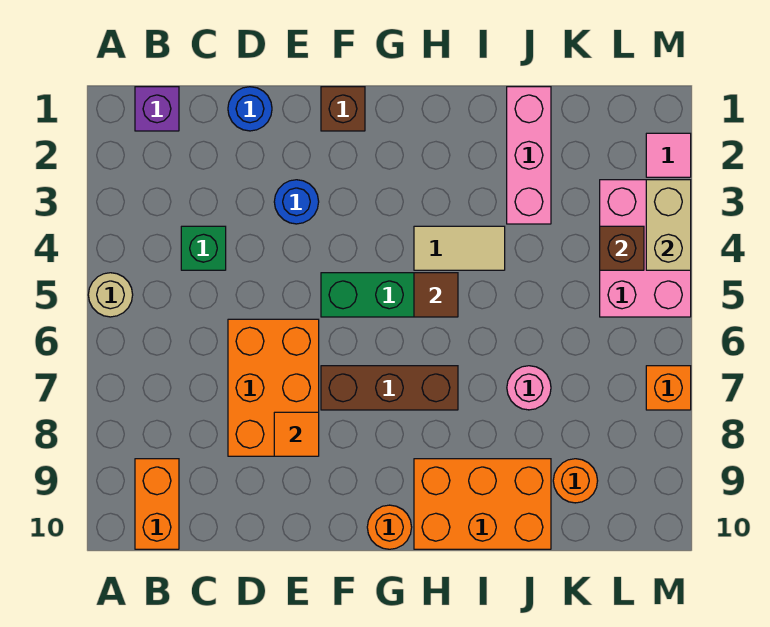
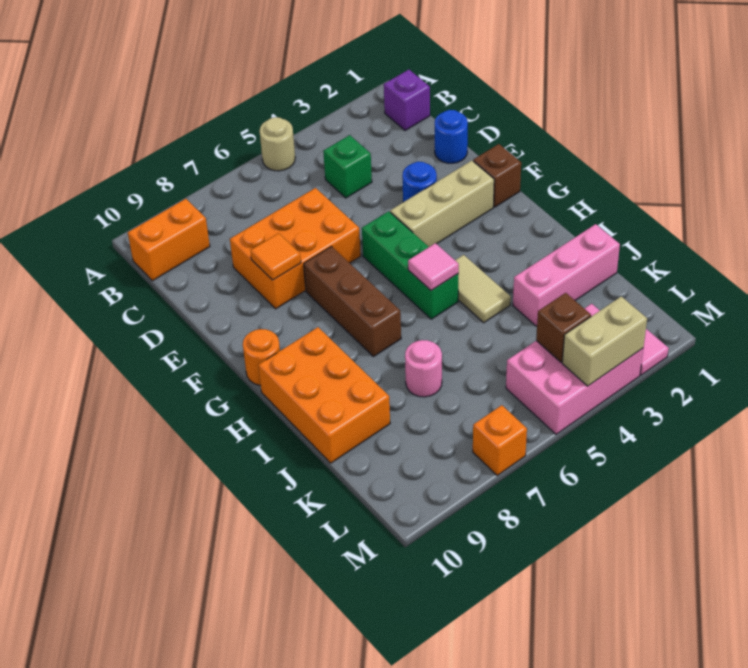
none -> tan brick F2:F4 level 1
brown tile H5 level 2 -> pink tile H5 level 2
orange round brick K9 level 1 -> none

